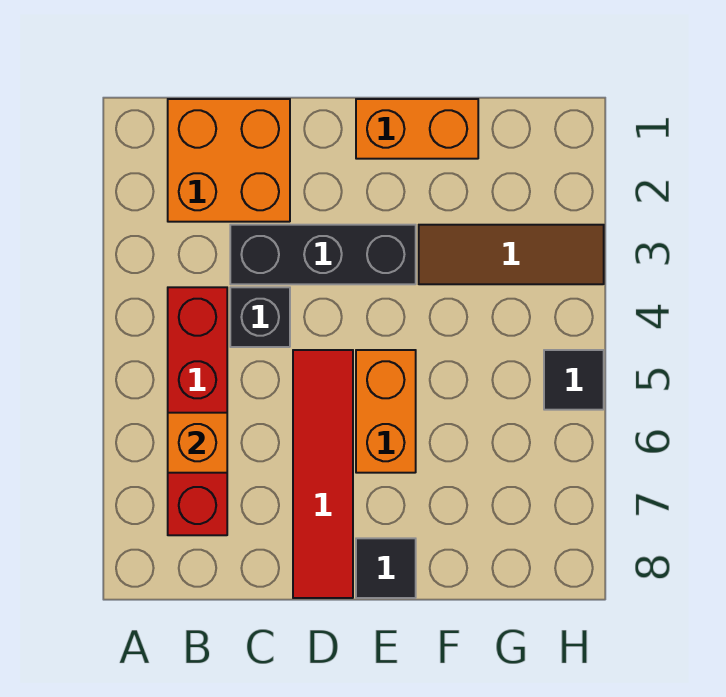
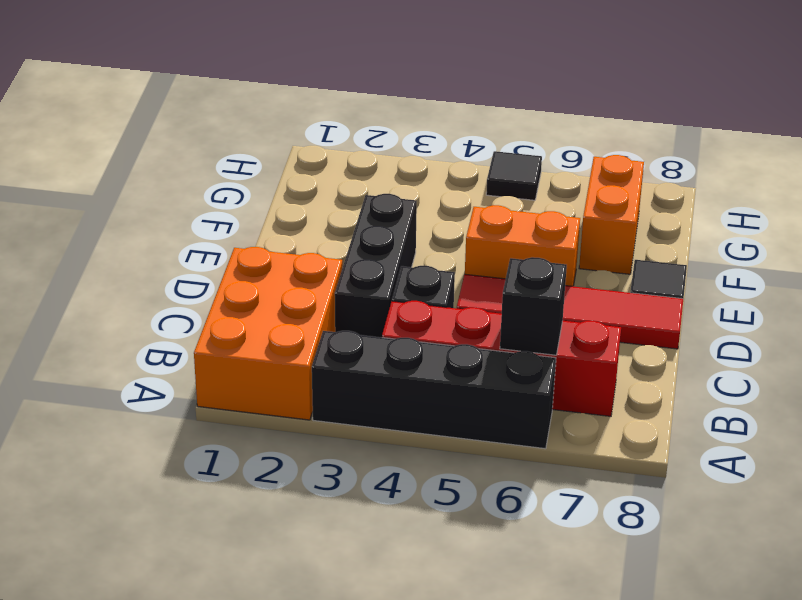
none -> black brick A3:A6 level 1
orange brick B1:C2 level 1 -> orange brick A1:C2 level 1
orange brick B6 level 2 -> black brick B6 level 2
orange brick E1:F1 level 1 -> orange brick F7:G7 level 1
brown tile F3:H3 level 1 -> none

